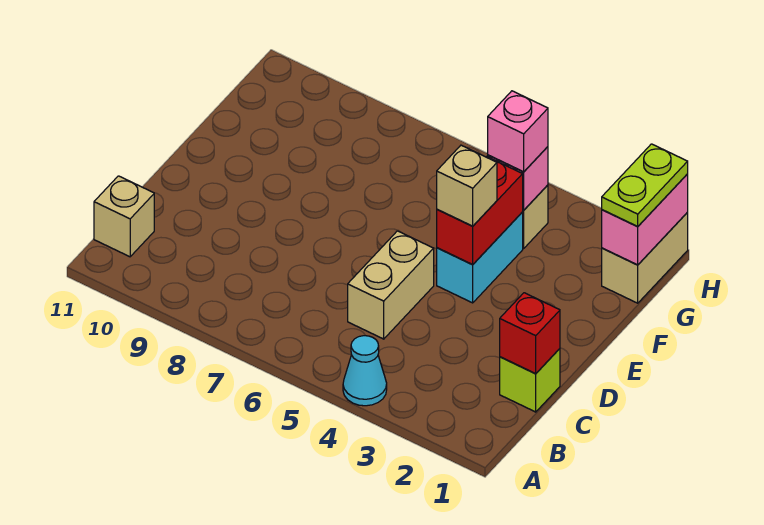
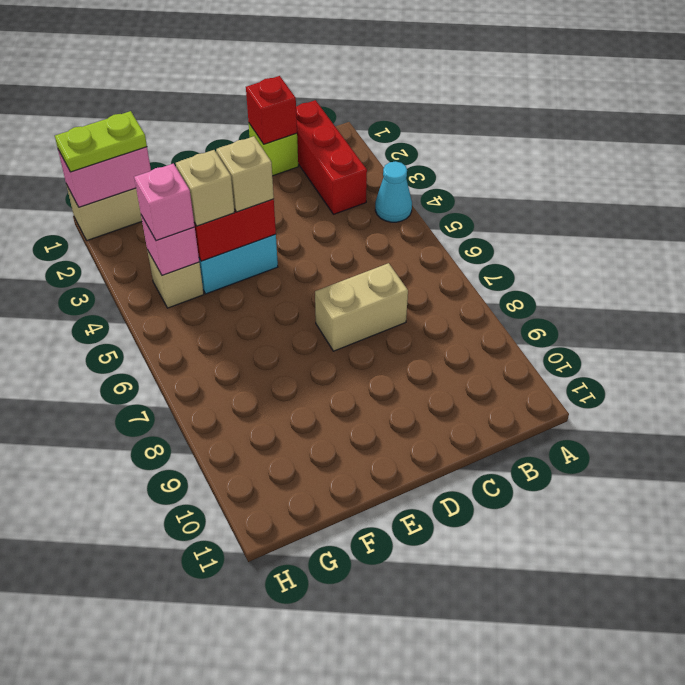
none -> red brick B1:B3 level 1
tan brick B11 level 1 -> tan brick F4 level 3
tan brick C5:D5 level 1 -> tan brick C7:D7 level 1

